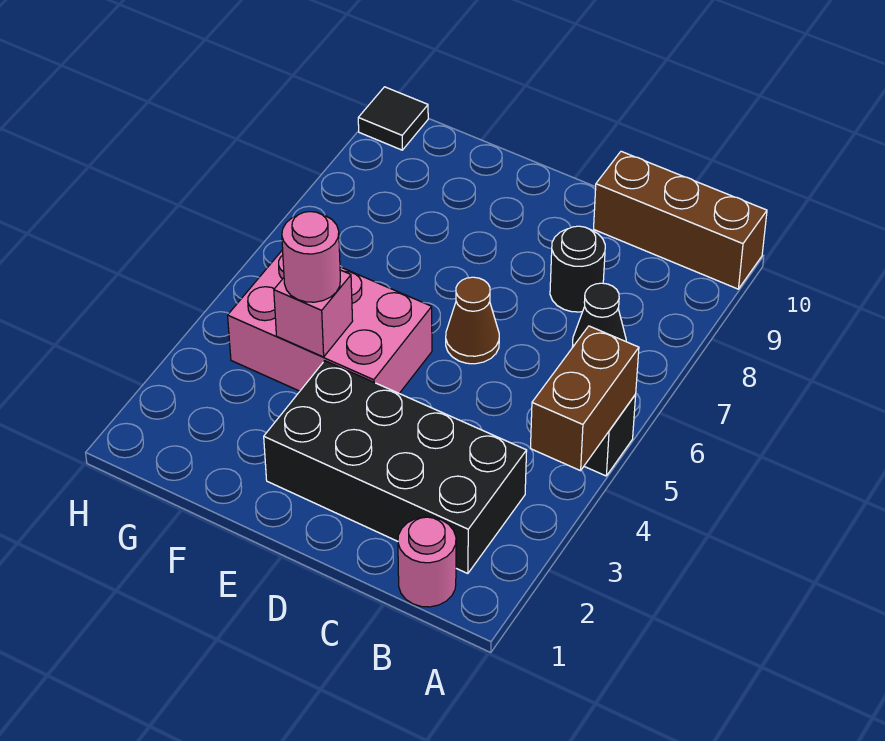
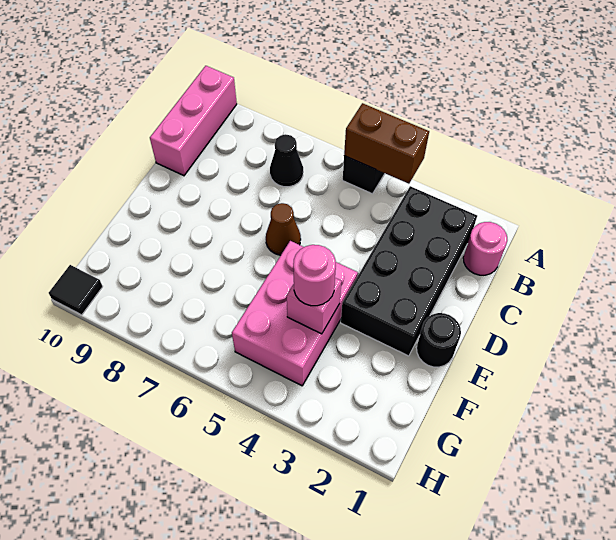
brown brick A10:C10 level 1 -> pink brick A10:C10 level 1
black round brick C8 level 1 -> black round brick E1 level 1

